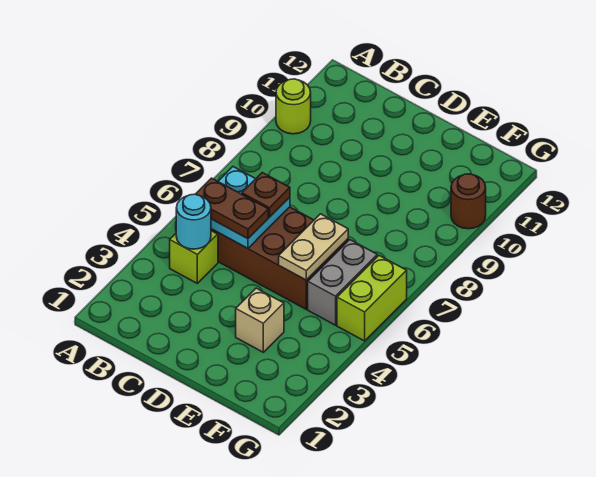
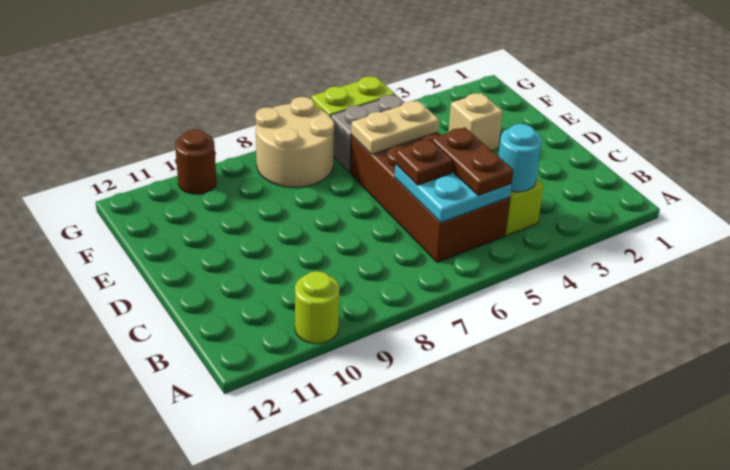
none -> tan round brick F7:G8 level 1

